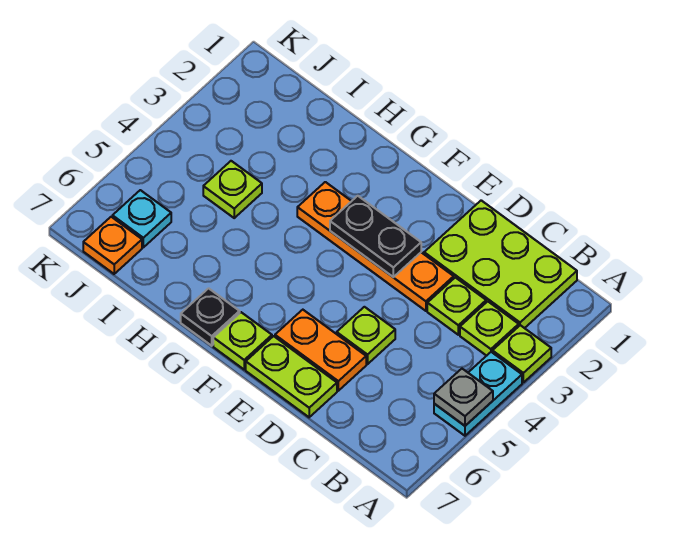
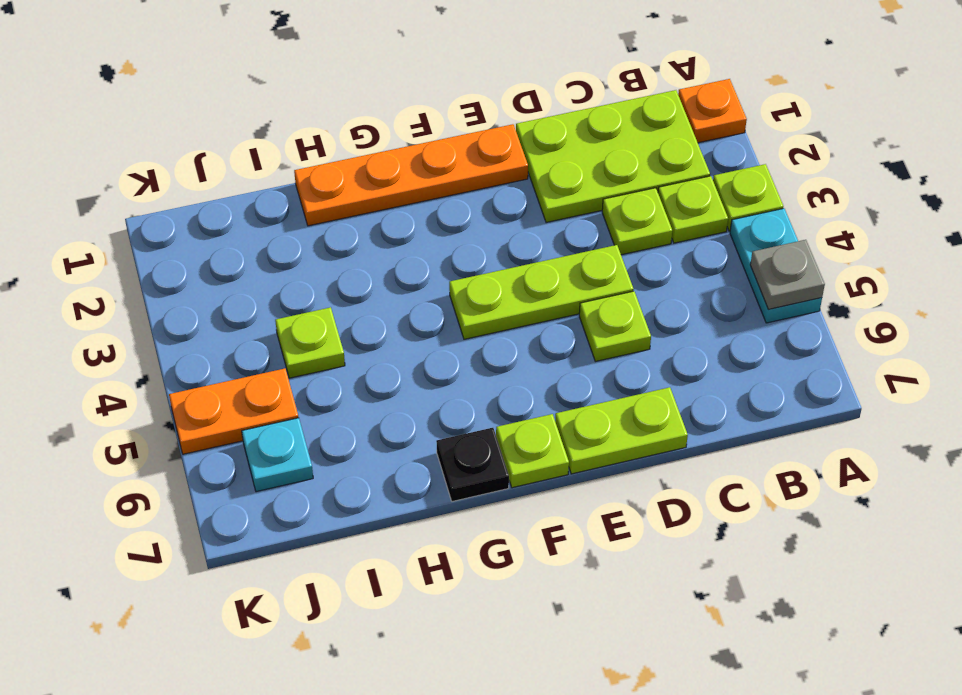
orange plate D3:G3 level 1 -> orange plate E1:H1 level 1
none -> lime plate D4:F4 level 1
orange plate D6:E6 level 1 -> orange plate J5:K5 level 1
black plate E3:F3 level 2 -> none
orange plate J7 level 1 -> orange plate A1 level 1

